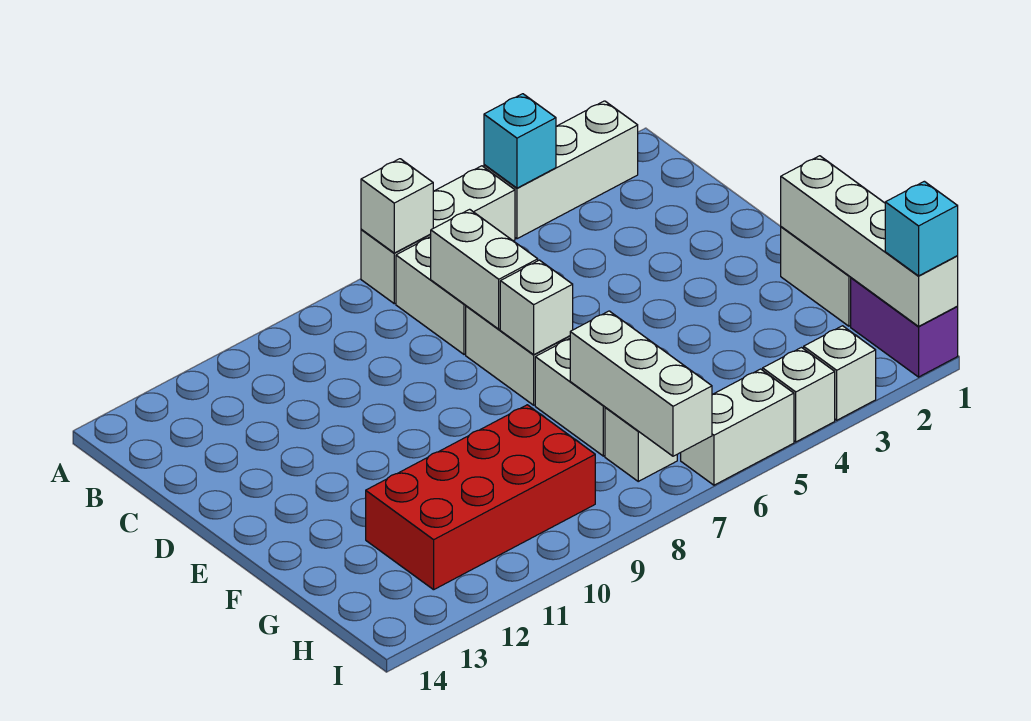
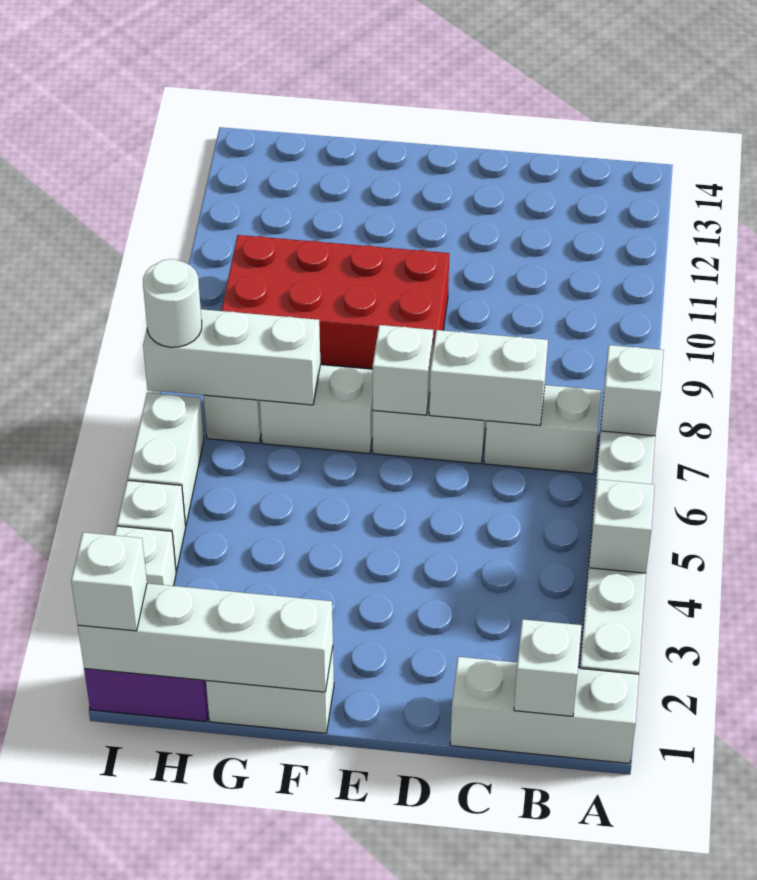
none -> white brick A1:C1 level 1
cyan brick A4 level 2 -> white brick A4 level 2
none -> white brick B1 level 2
red brick G9:H12 level 1 -> red brick E9:H10 level 1
cyan brick I1 level 3 -> white brick I1 level 3
none -> white round brick I7 level 3

